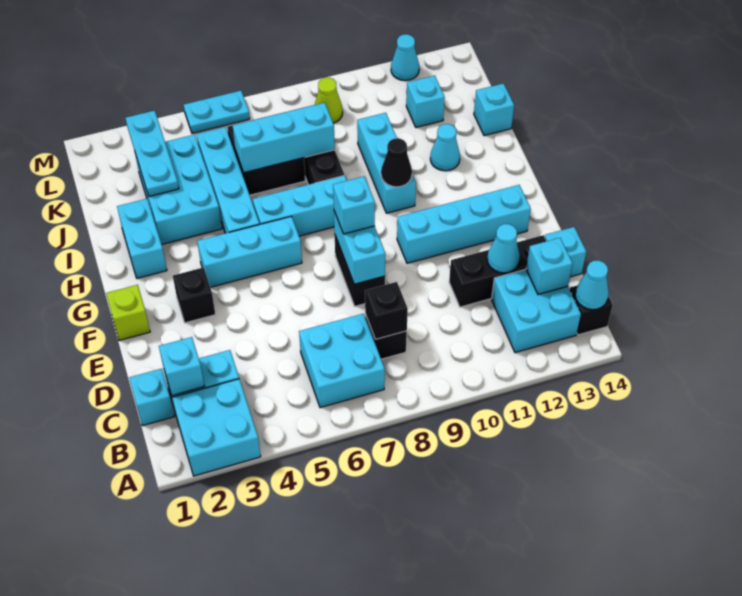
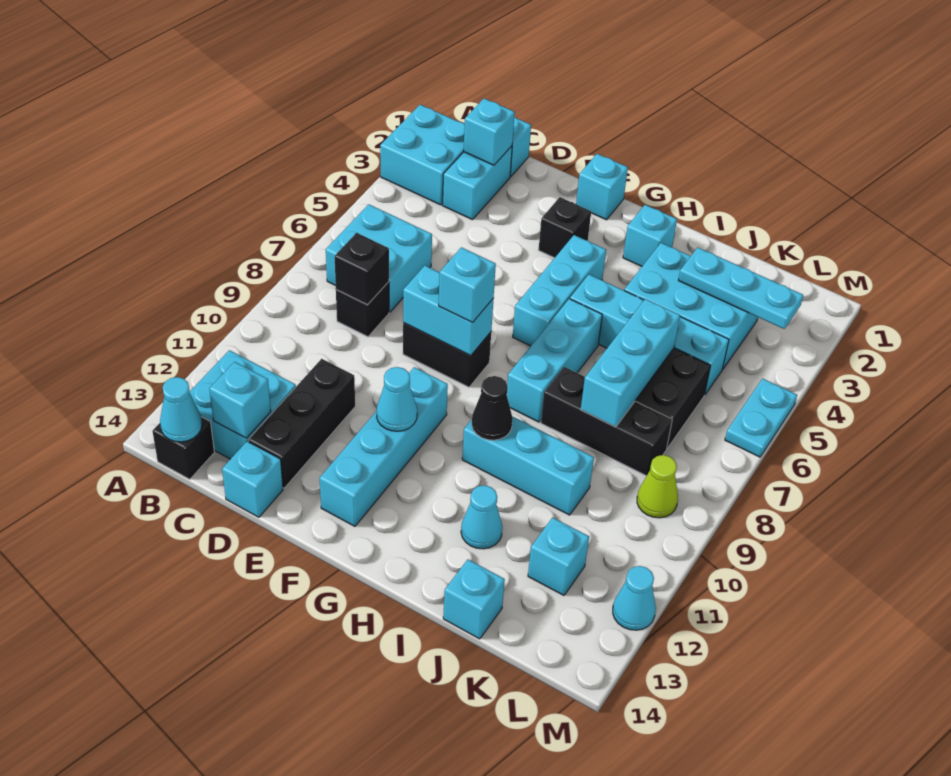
cyan cone D12 level 2 -> cyan cone F11 level 2
lime brick F1 level 1 -> cyan brick F1 level 1
cyan brick H2:I2 level 1 -> cyan brick H2 level 1

